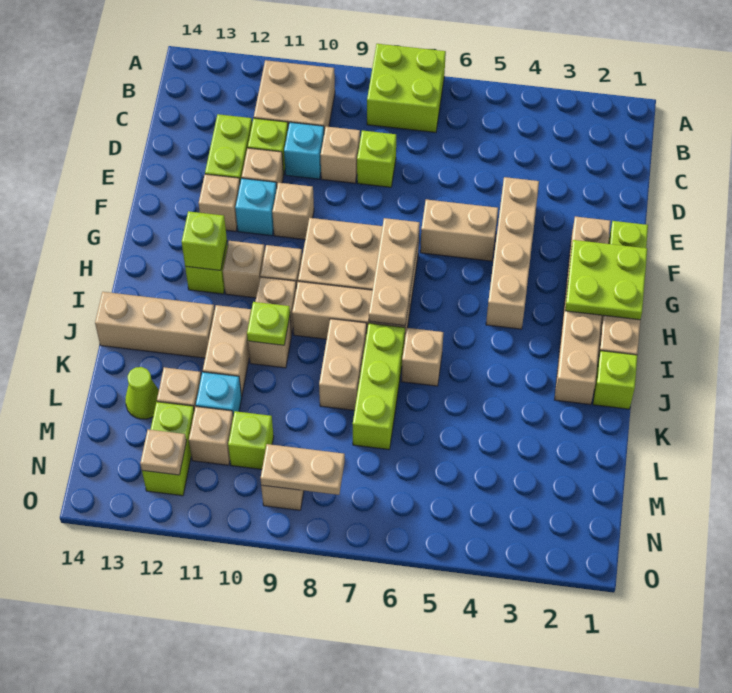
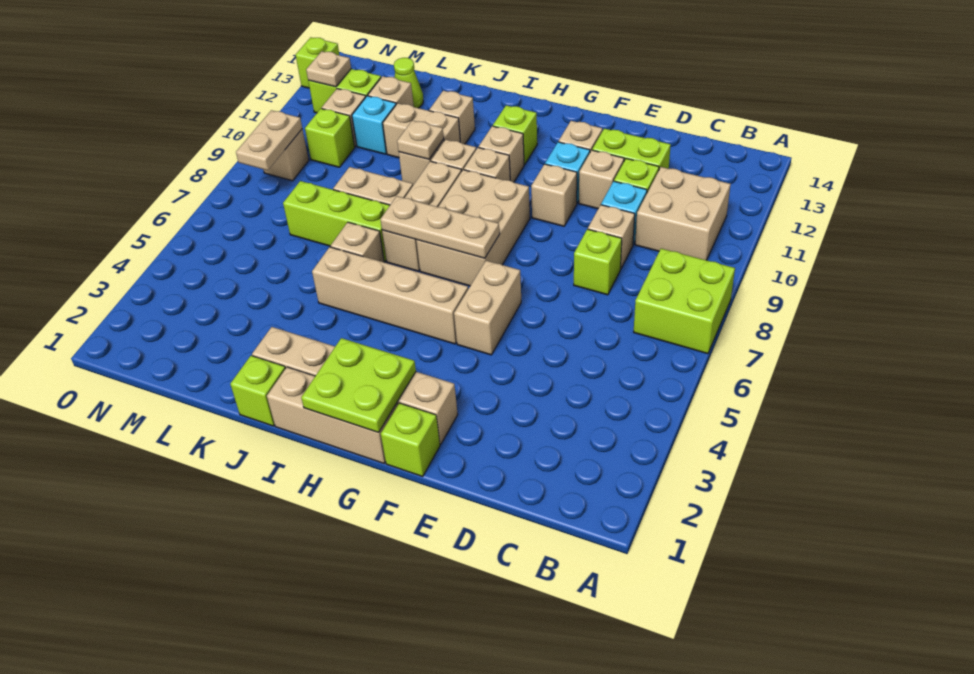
tan brick E4:H4 level 1 -> tan brick G5:J5 level 1
lime brick H12 level 2 -> lime brick O13 level 1
lime plate J10 level 2 -> tan plate J10 level 2
tan brick J12:J14 level 1 -> tan brick J12 level 1

